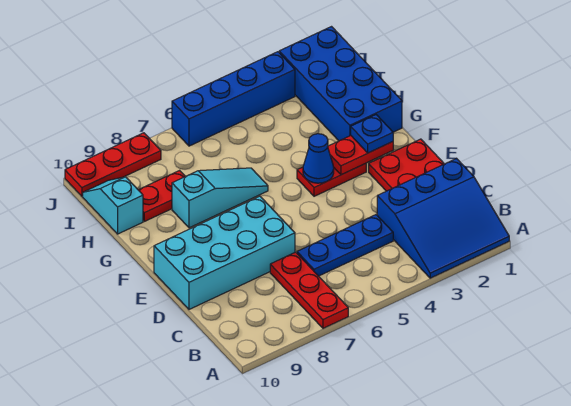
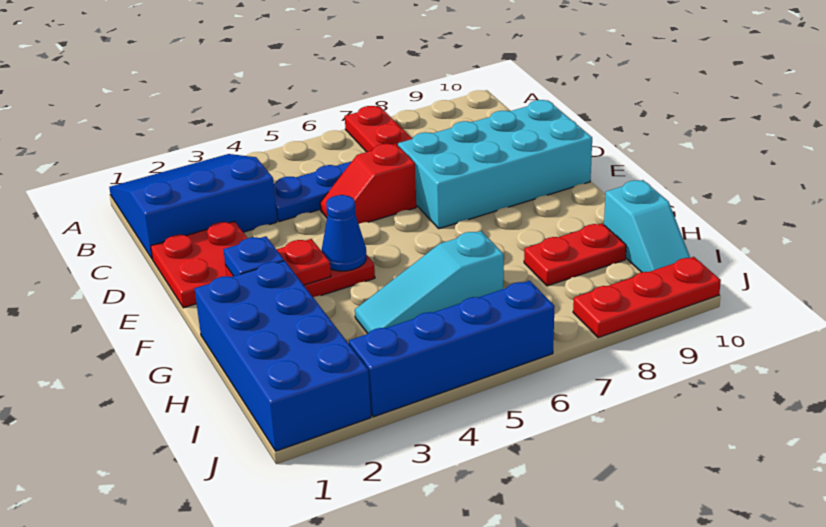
none -> red slope D5:D6 level 1 top 6
cyan slope G6:G8 level 1 top 8 -> cyan slope H4:H6 level 1 top 6

